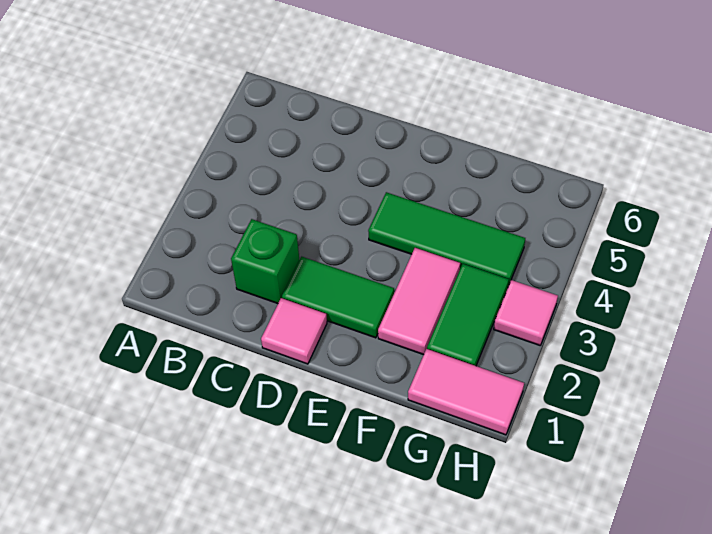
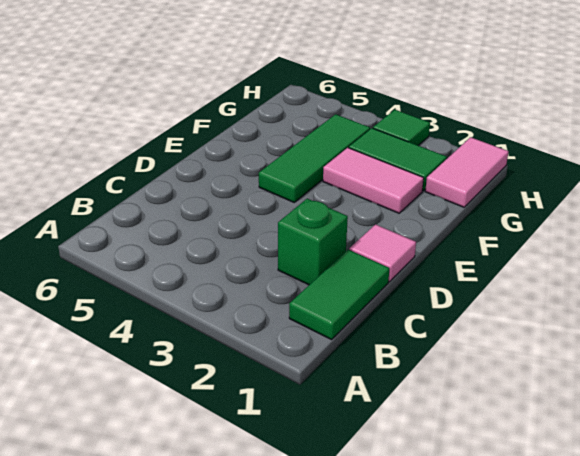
green tile D2:E2 level 1 -> green tile B1:C1 level 1
pink tile H3 level 1 -> green tile H3 level 1

